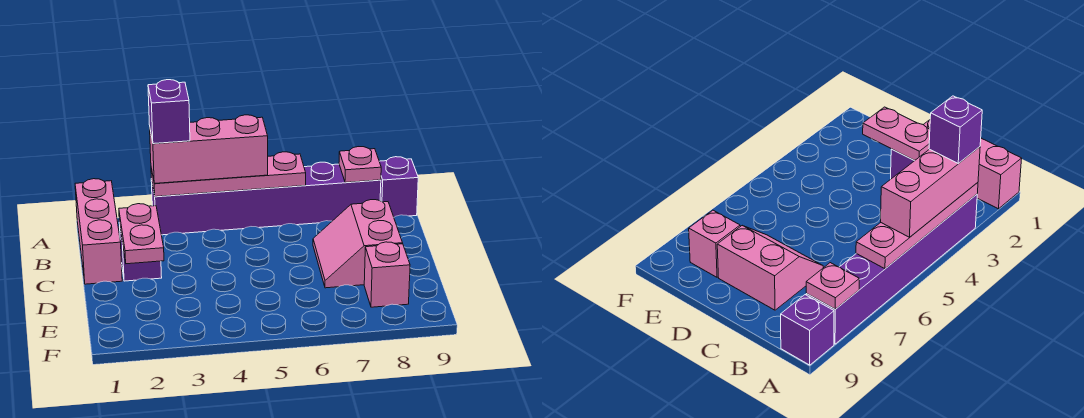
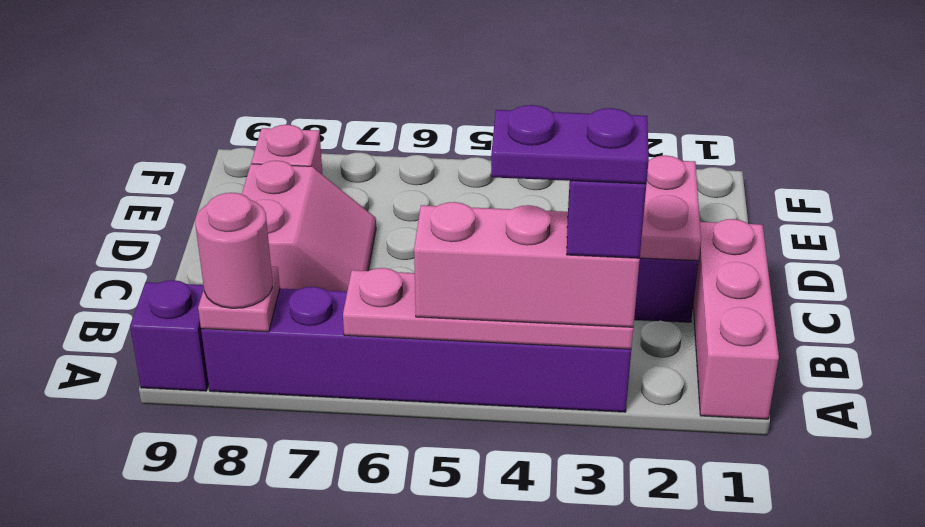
none -> purple plate A3:A4 level 5
none -> pink round brick A8 level 3

